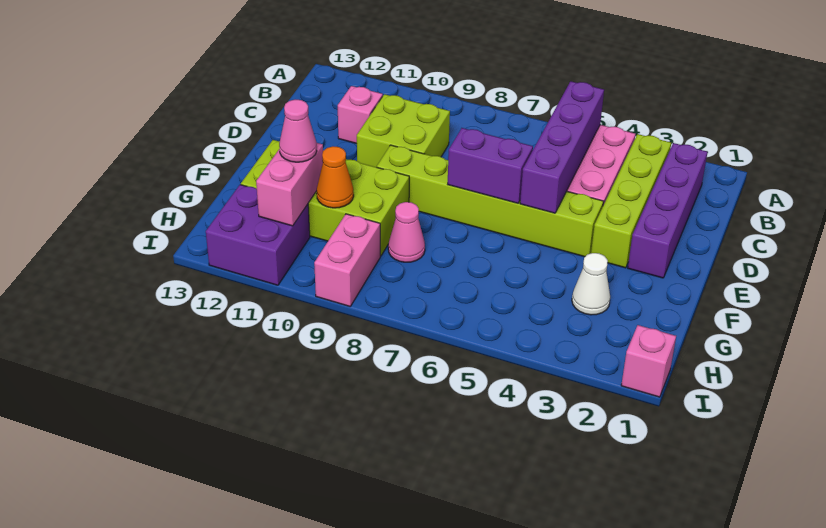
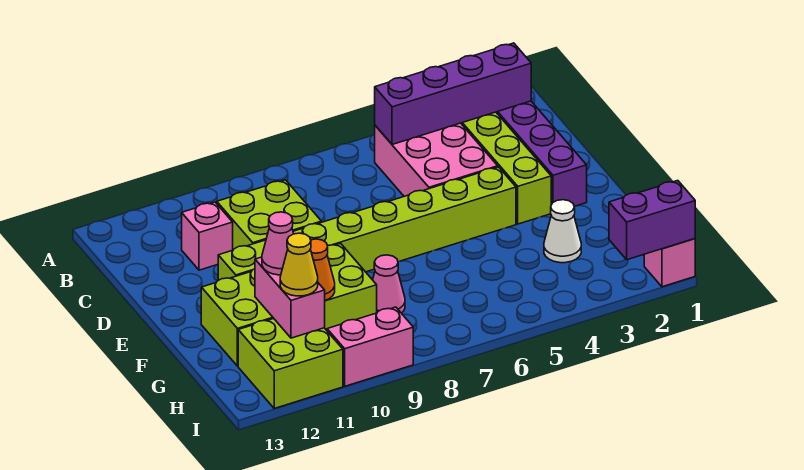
purple brick B5:E5 level 2 -> purple brick B2:B5 level 2
lime brick E4:E9 level 1 -> lime brick E4:E11 level 1
purple brick E6:E7 level 2 -> purple brick I1:I2 level 2
pink brick H9:I9 level 1 -> pink brick I9:I10 level 1
purple brick H11:I12 level 1 -> lime brick H11:I12 level 1
none -> yellow cone H11 level 3

